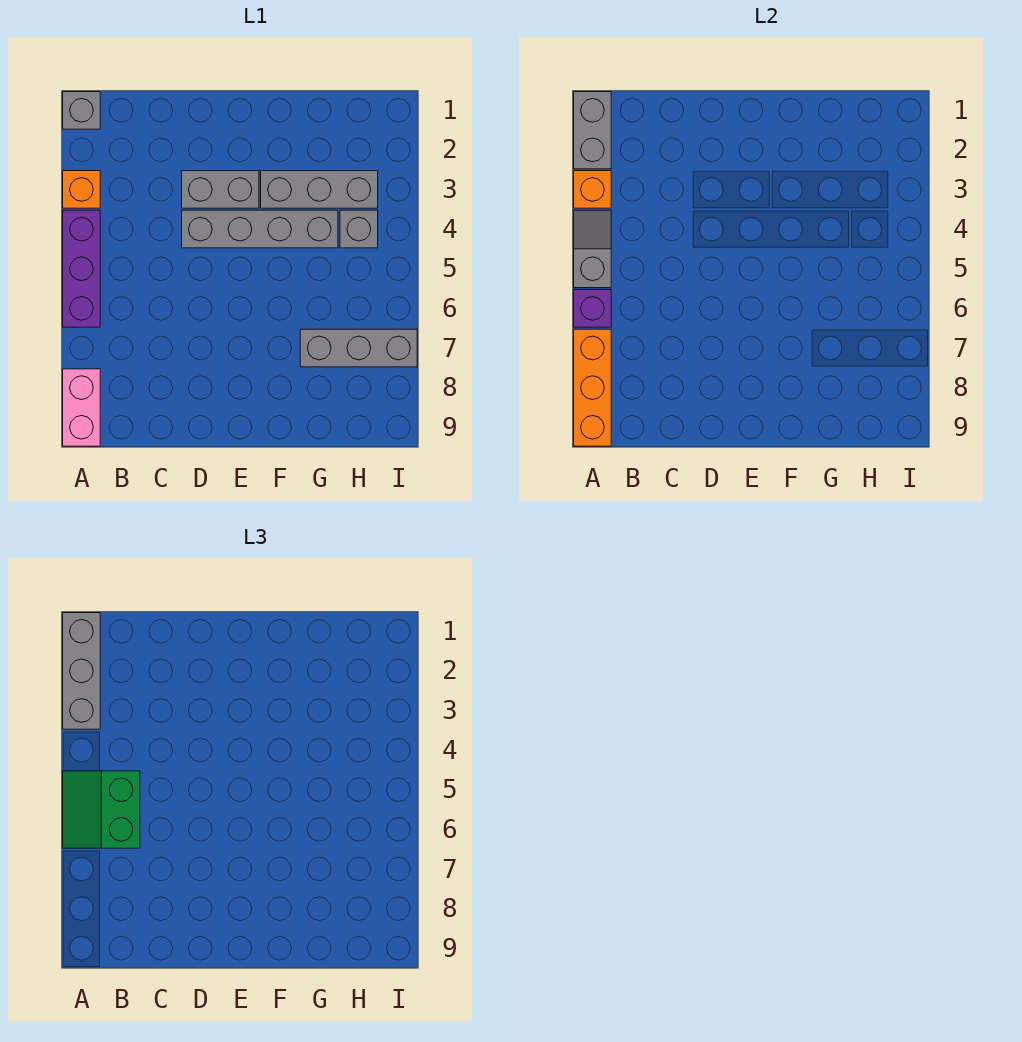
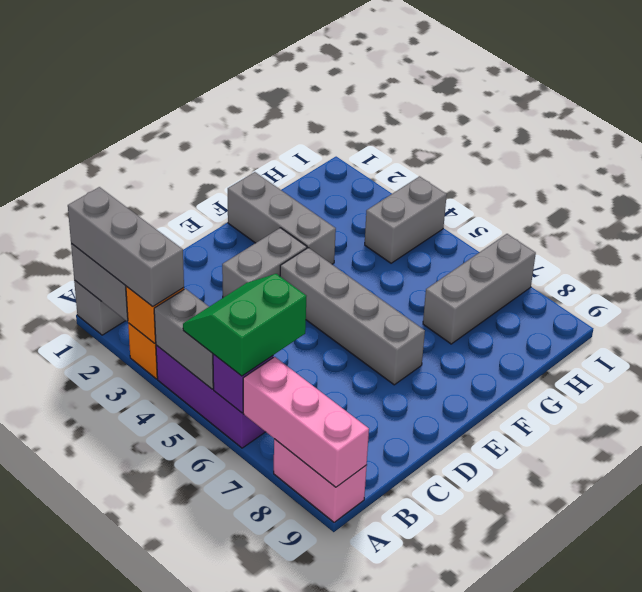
grey slope A4:A5 level 2 top 5 -> grey brick A4:A5 level 2
green slope A5:B6 level 3 top B -> green slope A5:B6 level 3 top 6
orange brick A7:A9 level 2 -> pink brick A7:A9 level 2
grey brick D4:G4 level 1 -> grey brick E4:E7 level 1
grey brick F3:H3 level 1 -> grey brick F1:F3 level 1
grey brick H4 level 1 -> grey brick H4:I4 level 1

